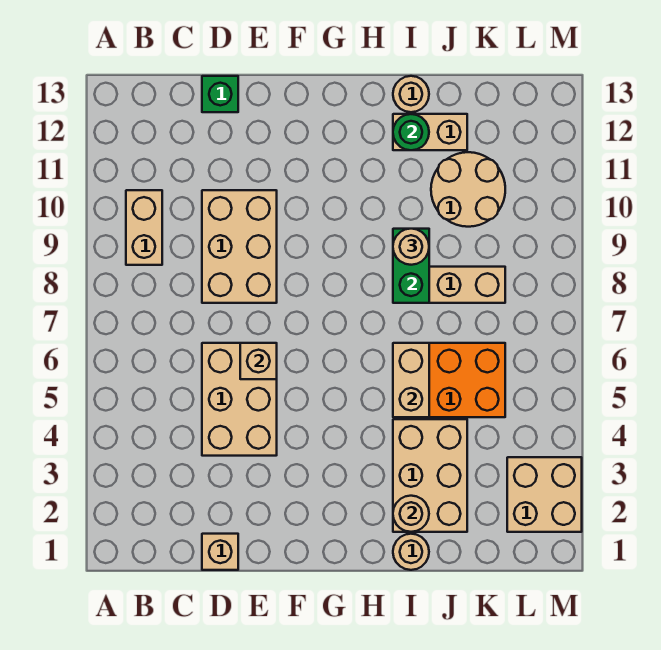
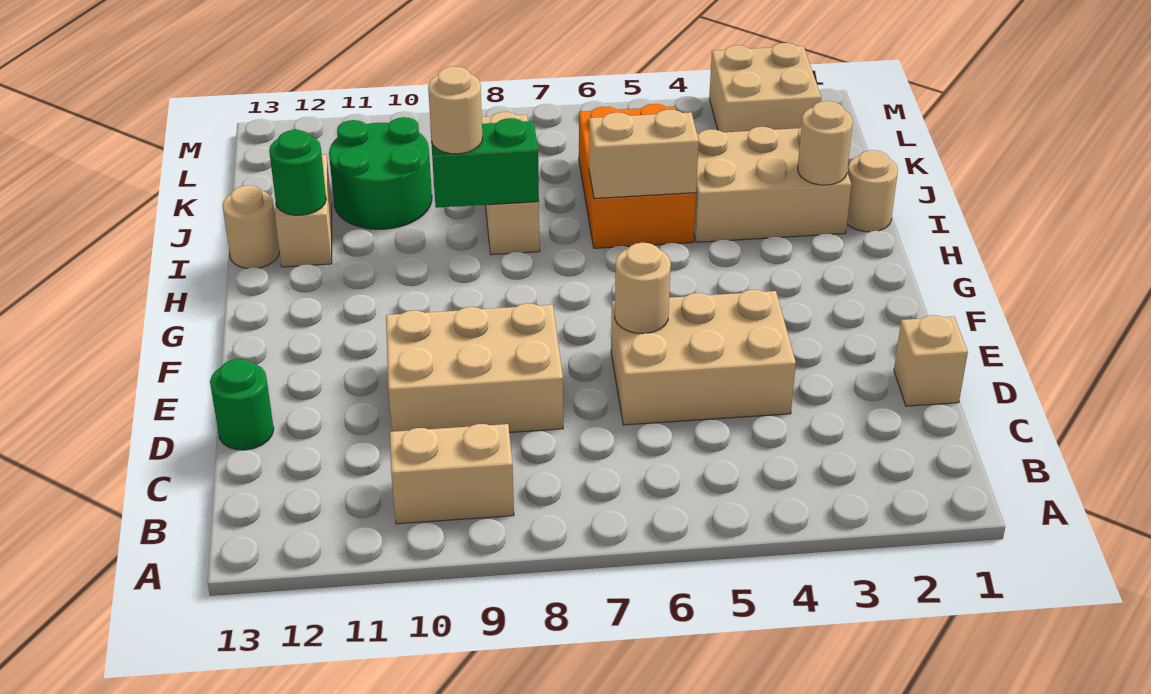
green brick D13 level 1 -> green round brick D13 level 1
tan brick E6 level 2 -> tan round brick E6 level 2
tan round brick J10:K11 level 1 -> green round brick J10:K11 level 1

